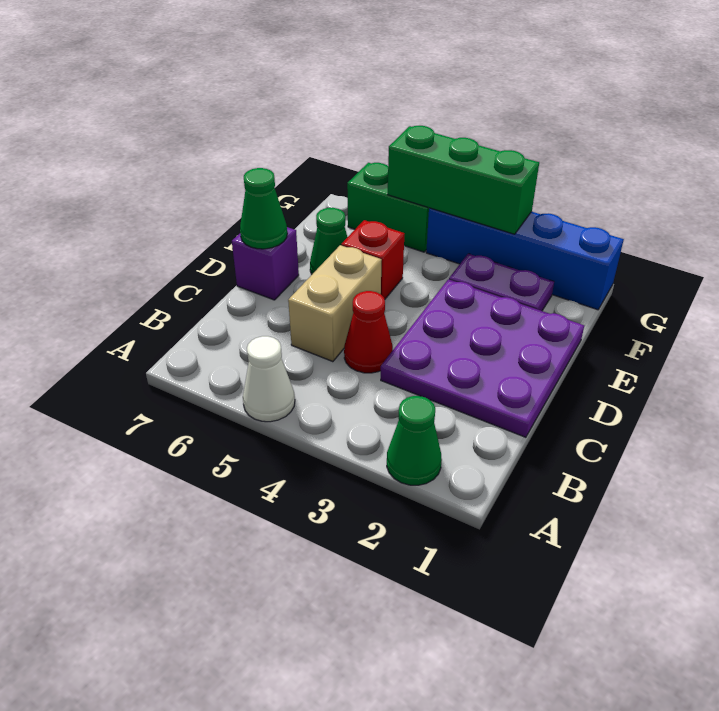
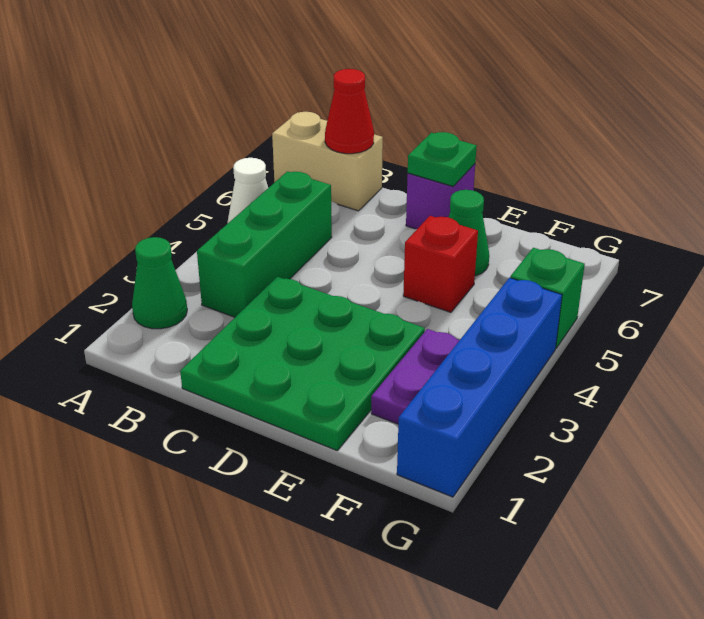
purple plate C1:E3 level 1 -> green plate C1:E3 level 1
red cone C4 level 1 -> red cone B7 level 2
tan brick C5:D5 level 1 -> tan brick A7:B7 level 1
green cone D7 level 2 -> green plate D7 level 2
green brick G3:G5 level 2 -> green brick B3:B5 level 1
green brick G5:G6 level 1 -> green brick G5 level 1

